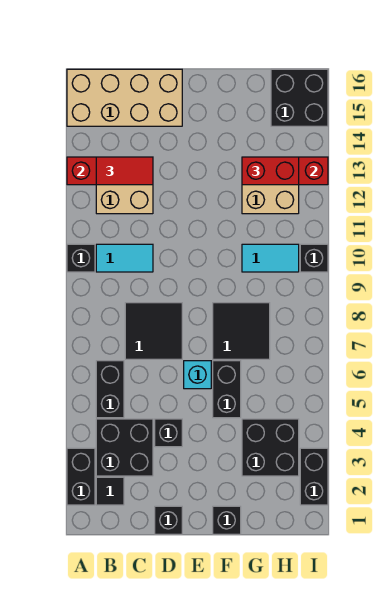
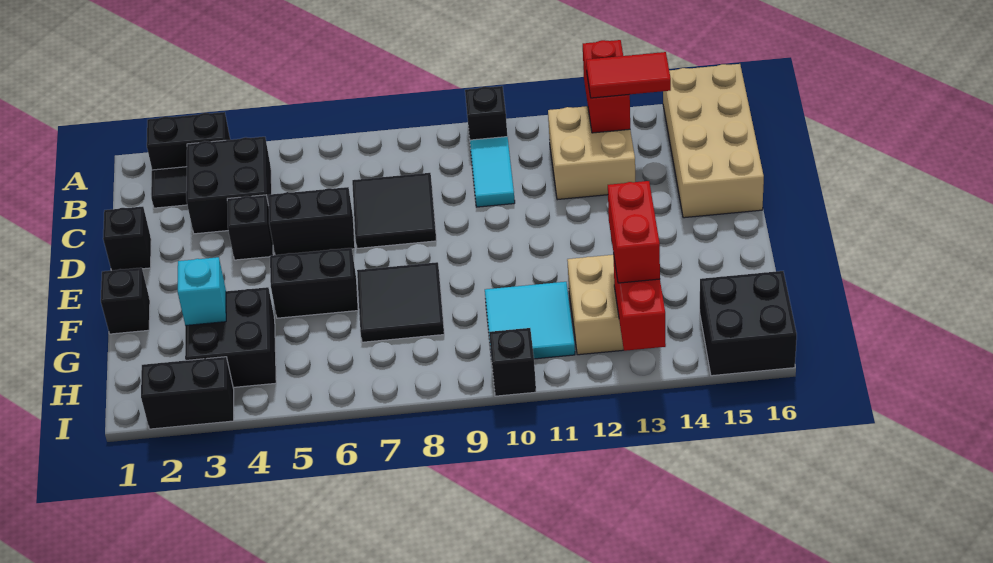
black brick B5:B6 level 1 -> black brick D5:D6 level 1
red tile B13:C13 level 3 -> red tile B13:B14 level 3
cyan brick E6 level 1 -> cyan brick G3 level 2
cyan tile G10:H10 level 1 -> cyan tile G10:H11 level 1

